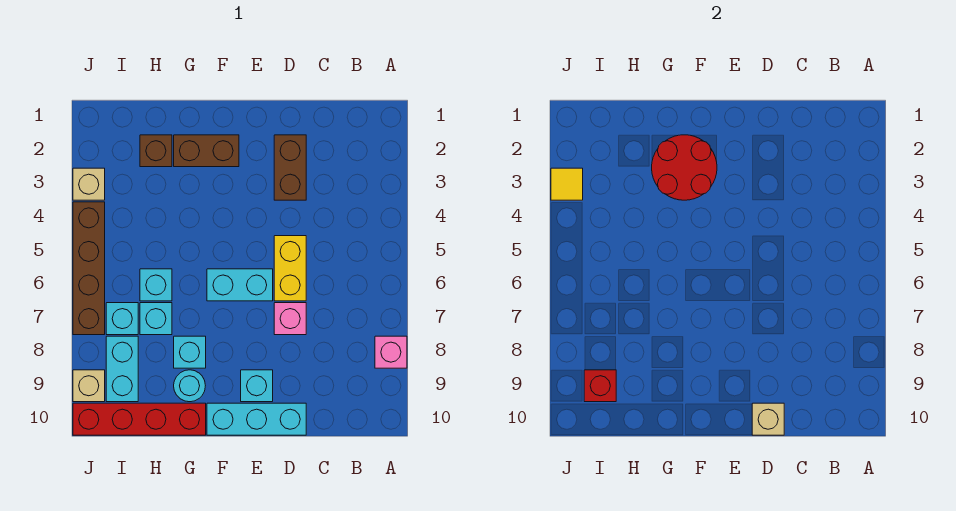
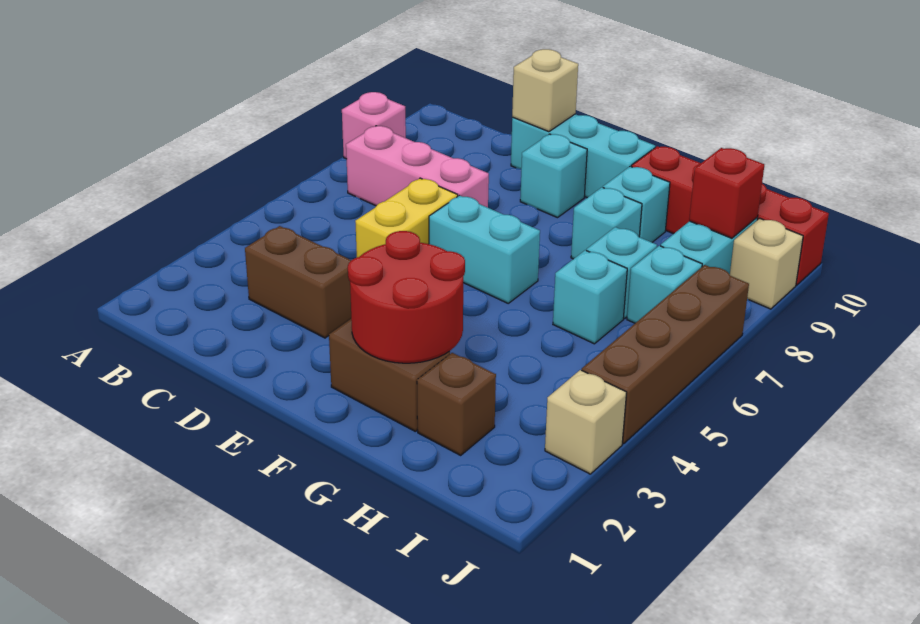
brown brick D2:D3 level 1 -> brown brick C3:D3 level 1
pink brick D7 level 1 -> pink brick B7:D7 level 1
cyan round brick G9 level 1 -> cyan brick G9 level 1
yellow tile J3 level 2 -> none

